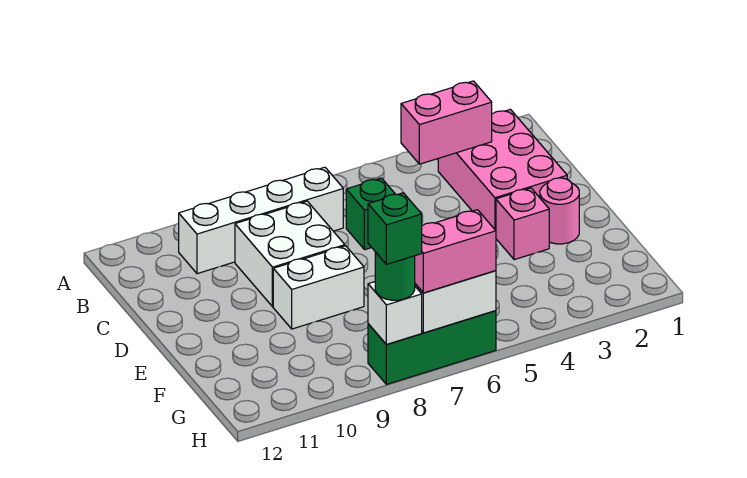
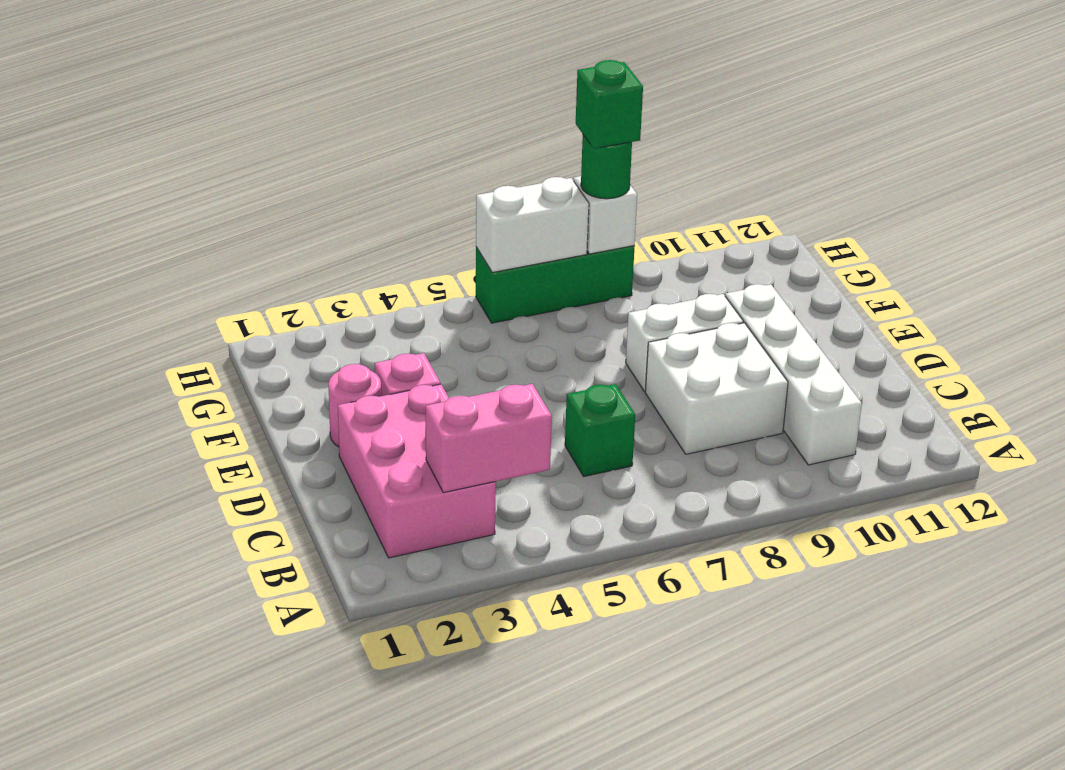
white brick B7:B10 level 1 -> white brick B10:E10 level 1
pink brick H6:H7 level 3 -> none

